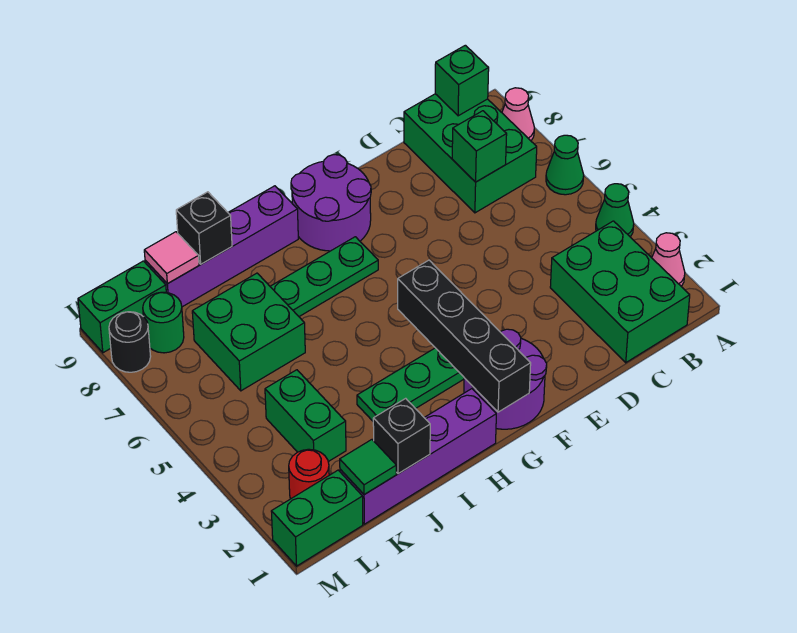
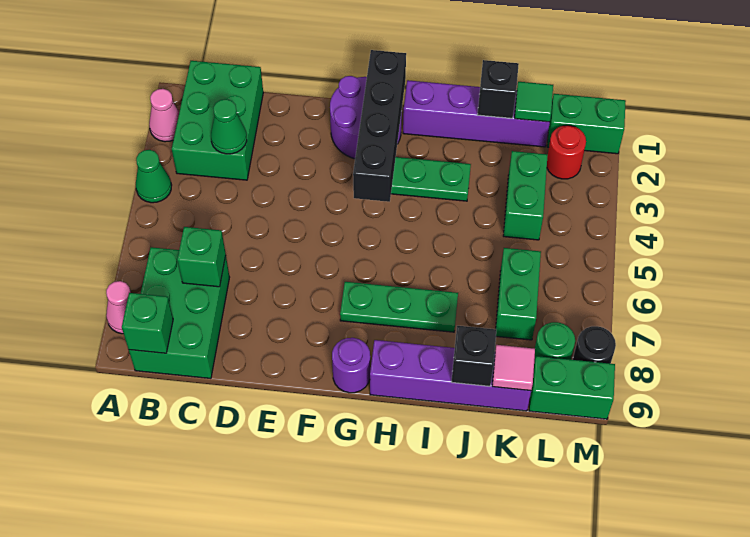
green cone A6 level 1 -> green cone C3 level 2
purple round brick F8:G9 level 1 -> purple round brick G9 level 1
green brick J6:K7 level 1 -> green brick K6:K7 level 1

